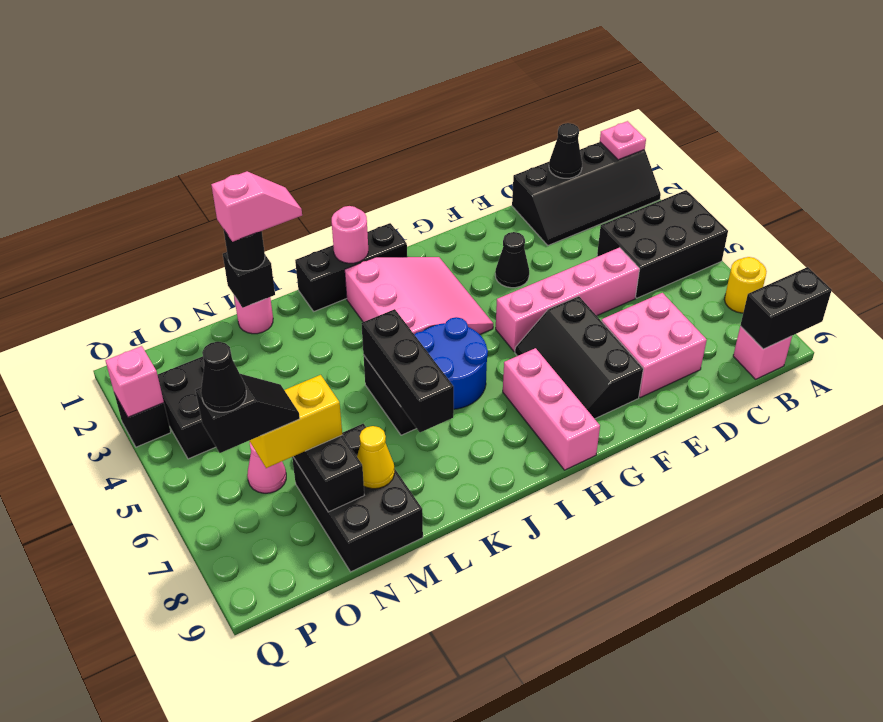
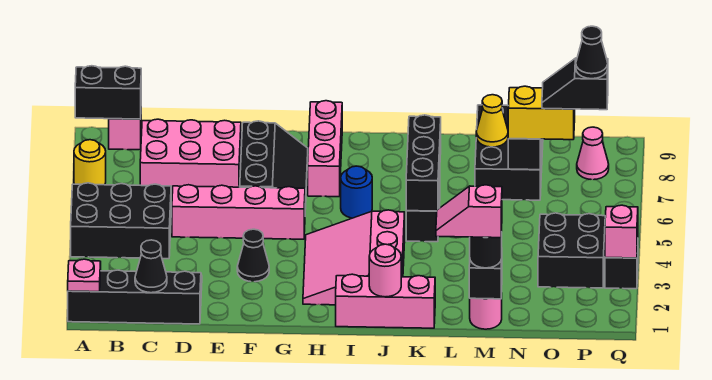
pink brick D7:E8 level 1 -> pink brick C7:E8 level 1
black brick I1:K1 level 1 -> pink brick I1:K1 level 1
blue round brick I5:J6 level 1 -> blue round brick I6 level 1
pink cone O6 level 1 -> pink cone P8 level 1

